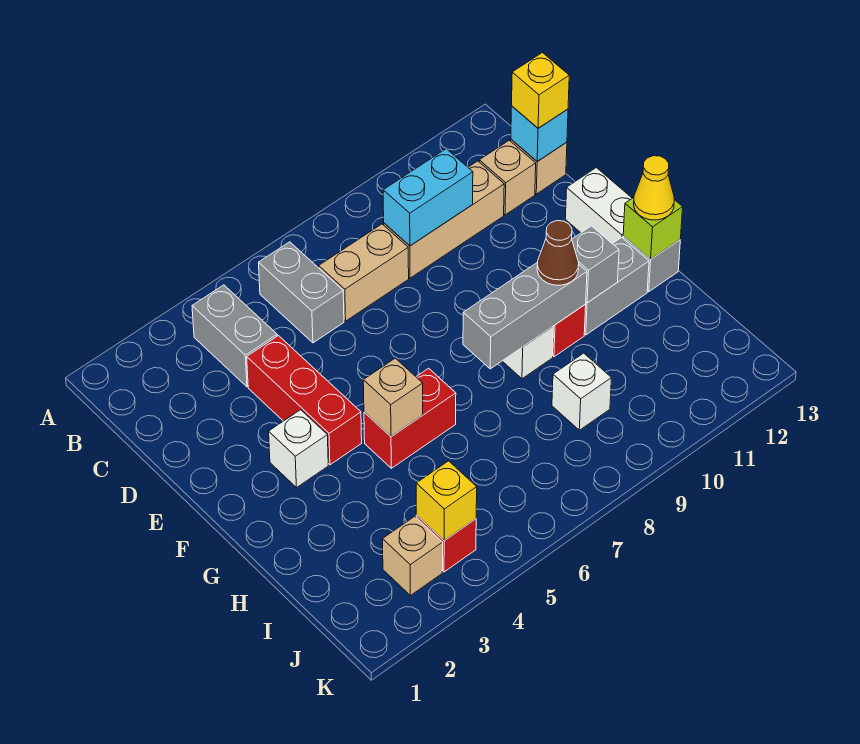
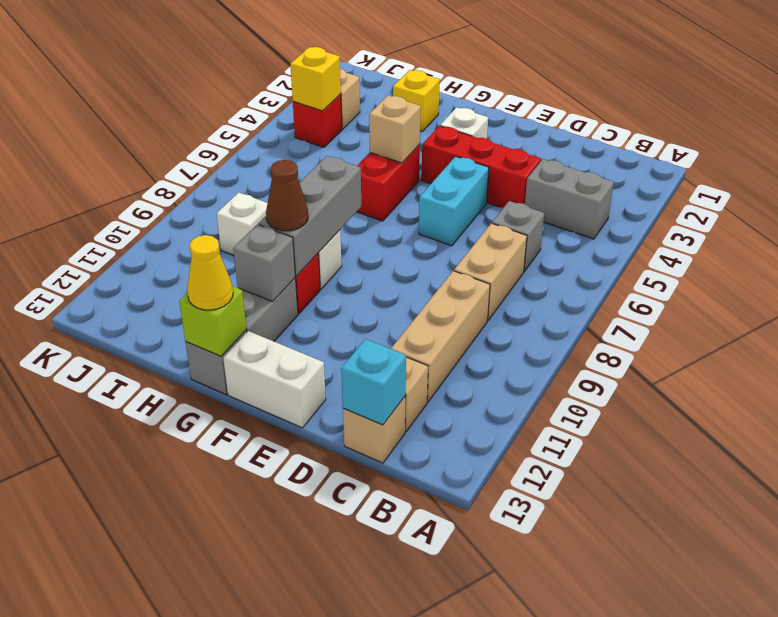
grey brick B6:C6 level 1 -> grey brick C6 level 1
cyan brick C9:C10 level 2 -> cyan brick E5:E6 level 1
yellow brick C13 level 3 -> yellow brick H2 level 1

